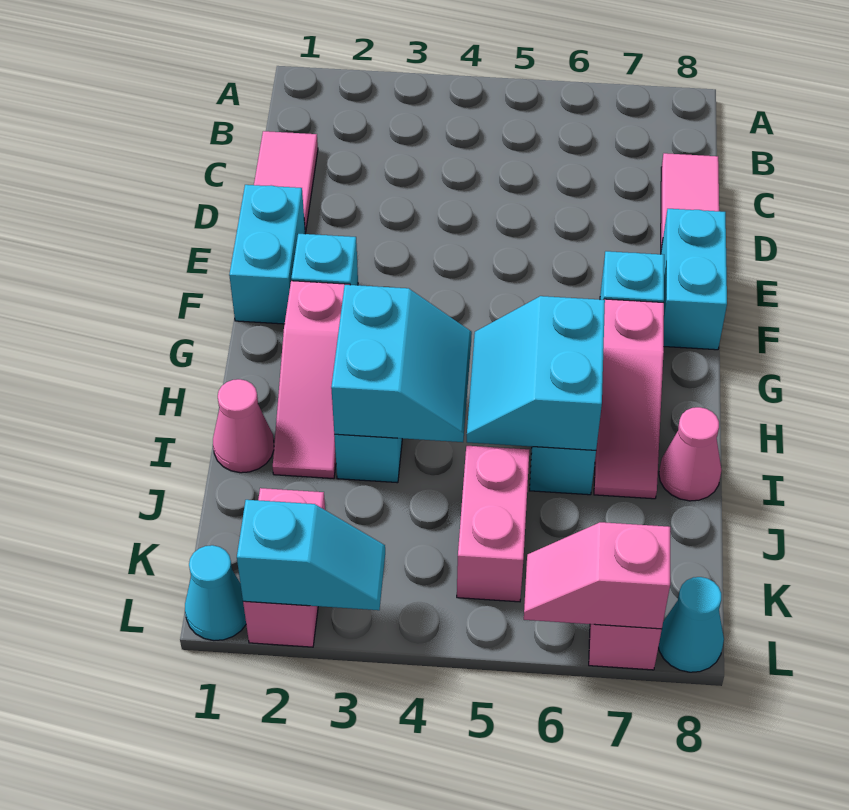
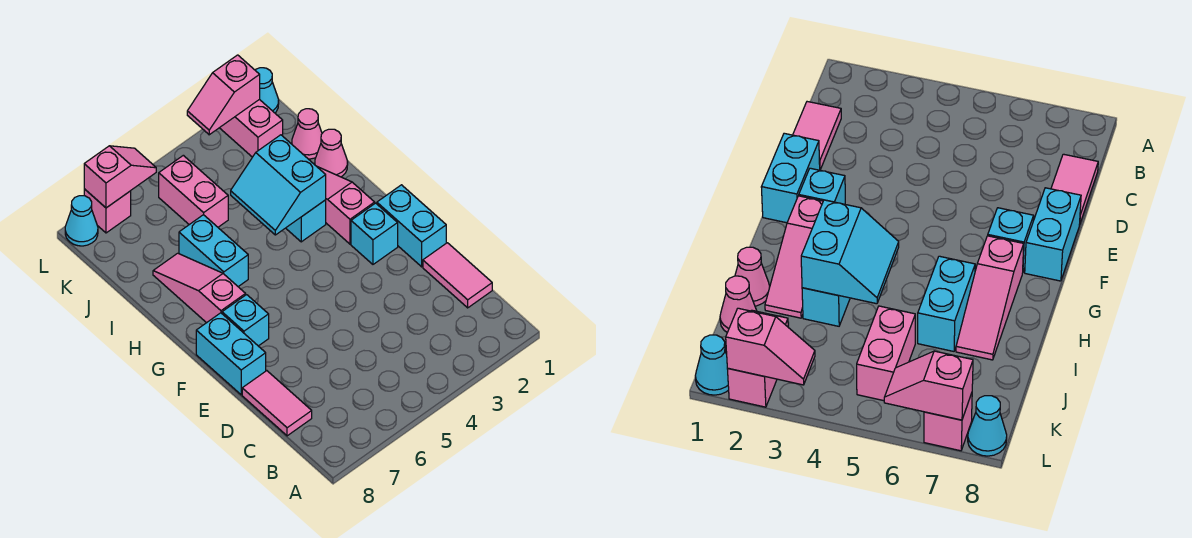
cyan slope H5:I6 level 2 top 6 -> none
pink cone I8 level 1 -> pink cone J1 level 1
cyan slope L2:L3 level 2 top 2 -> pink slope L2:L3 level 2 top 2

